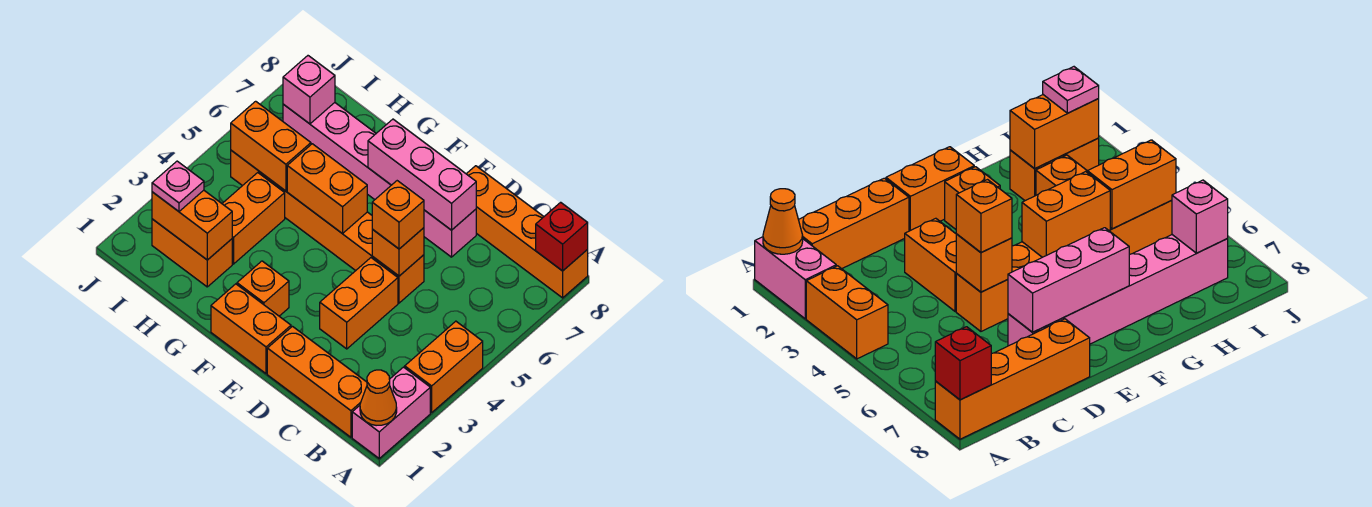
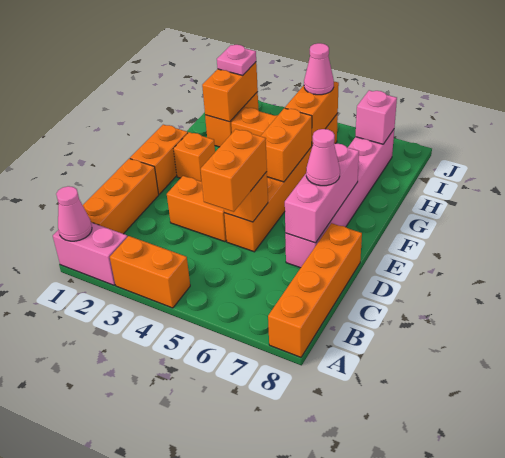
orange cone A1 level 2 -> pink cone A1 level 2
red brick A8 level 2 -> none
orange brick D5 level 3 -> orange brick C5:D5 level 3
none -> pink cone E7 level 3
none -> pink cone I5 level 3

